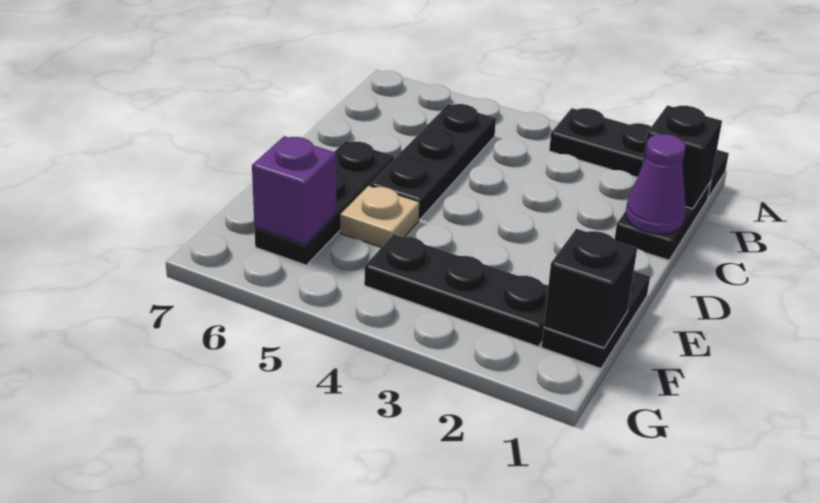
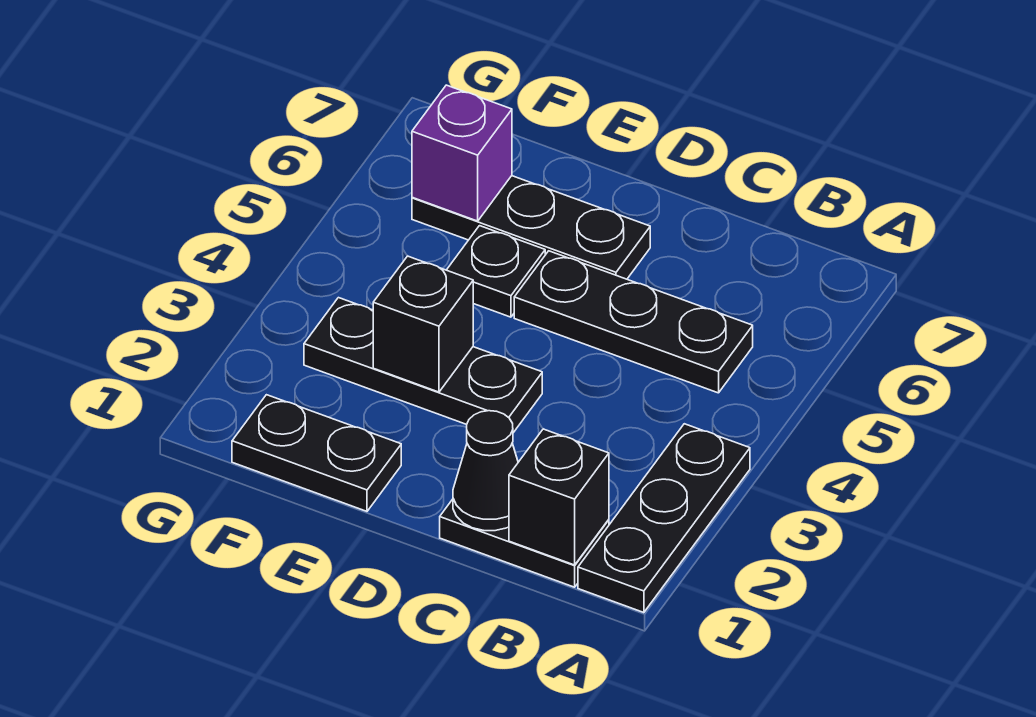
purple cone C1 level 2 -> black cone C1 level 2
tan plate E5 level 1 -> black plate E5 level 1
black brick F1 level 2 -> black brick E3 level 2
black plate F2:F4 level 1 -> black plate D3:F3 level 1

